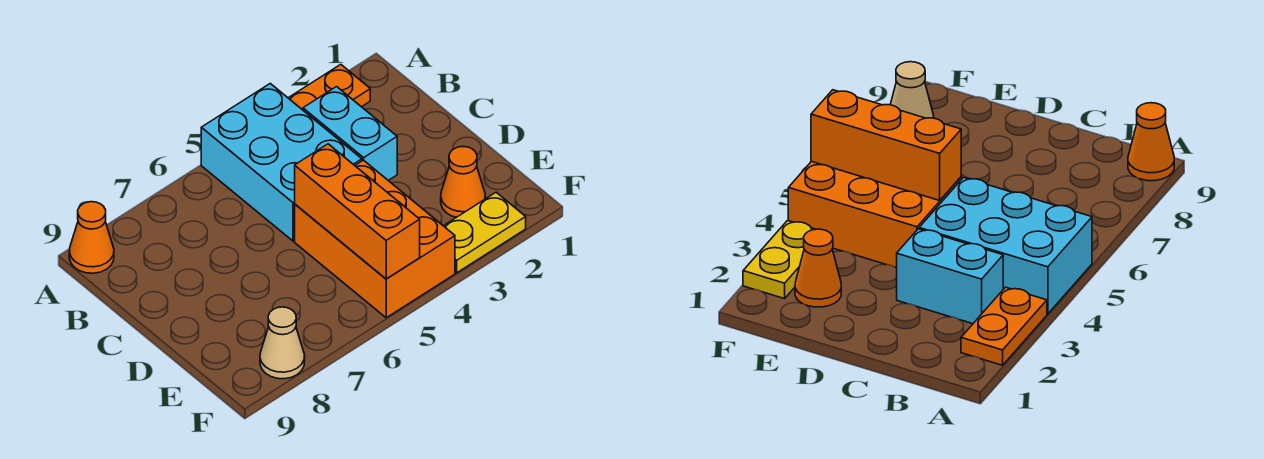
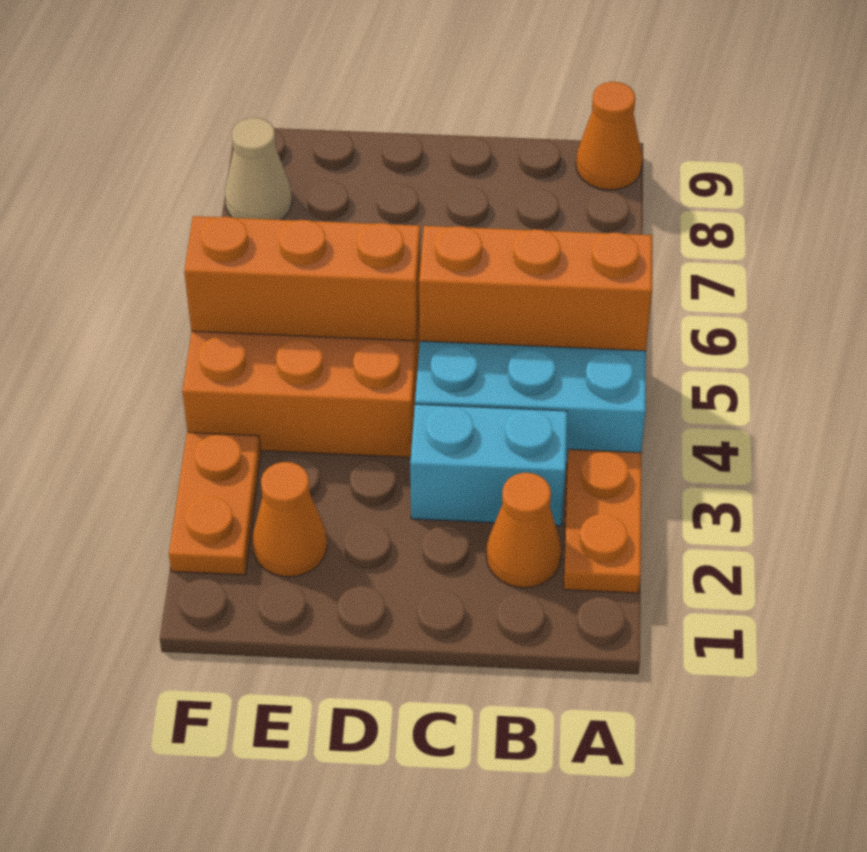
none -> orange brick A5:C5 level 2
none -> orange cone B2 level 1
yellow plate F2:F3 level 1 -> orange plate F2:F3 level 1

